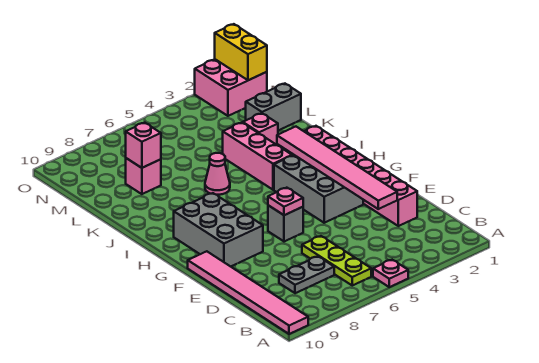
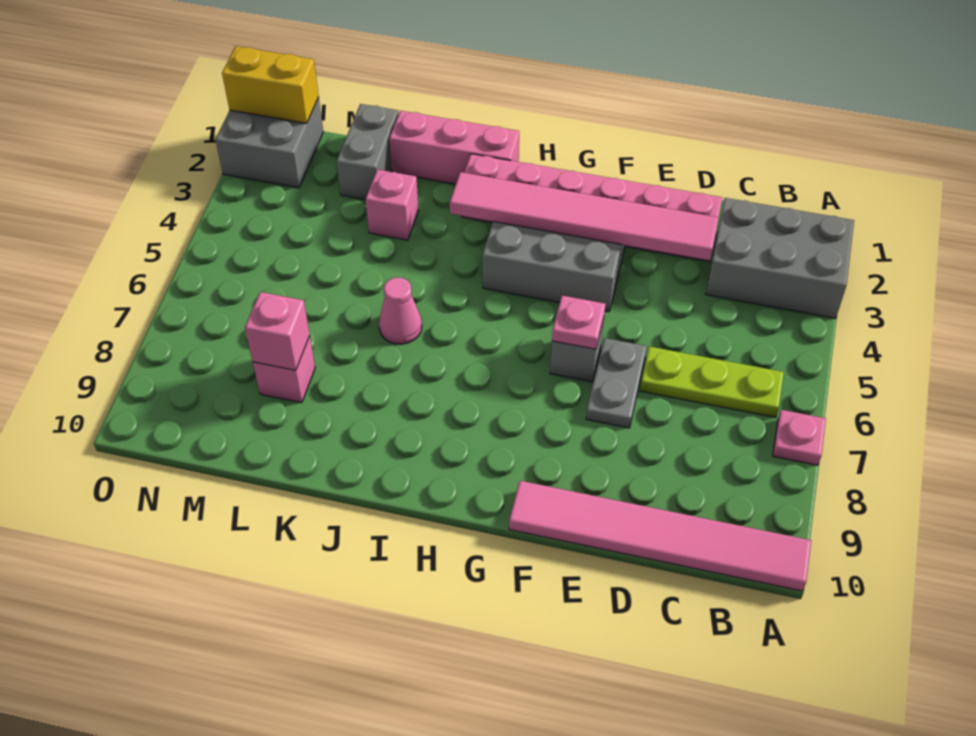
pink plate A5 level 1 -> pink plate A7 level 1
grey plate C7:C8 level 1 -> grey plate E6:E7 level 1
grey brick F8:H9 level 1 -> grey brick A2:C3 level 1
pink brick I4:K4 level 1 -> pink brick I1:K1 level 1
pink brick N1:O2 level 1 -> grey brick N1:O2 level 1

